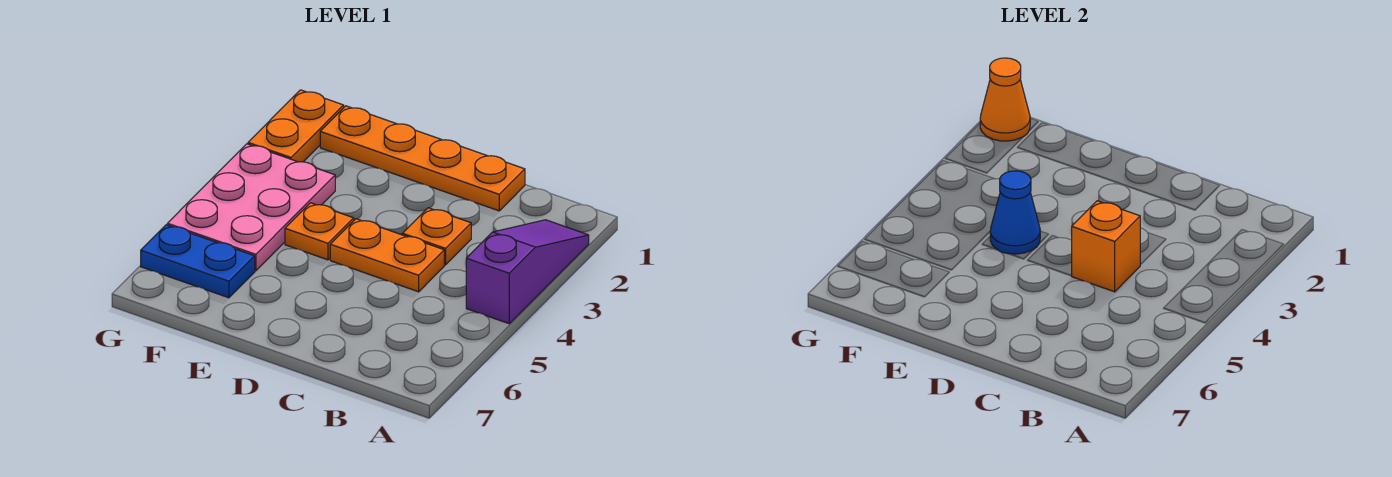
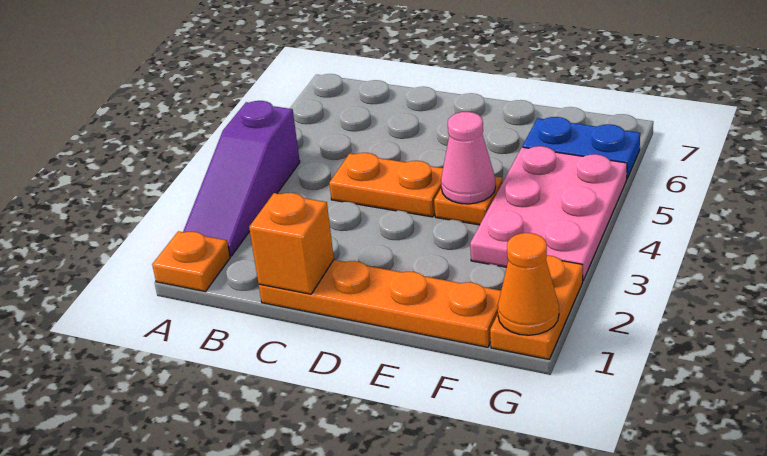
orange plate C3 level 1 -> orange plate A1 level 1
orange brick C4 level 2 -> orange brick C1 level 2
blue cone E4 level 2 -> pink cone E4 level 2

